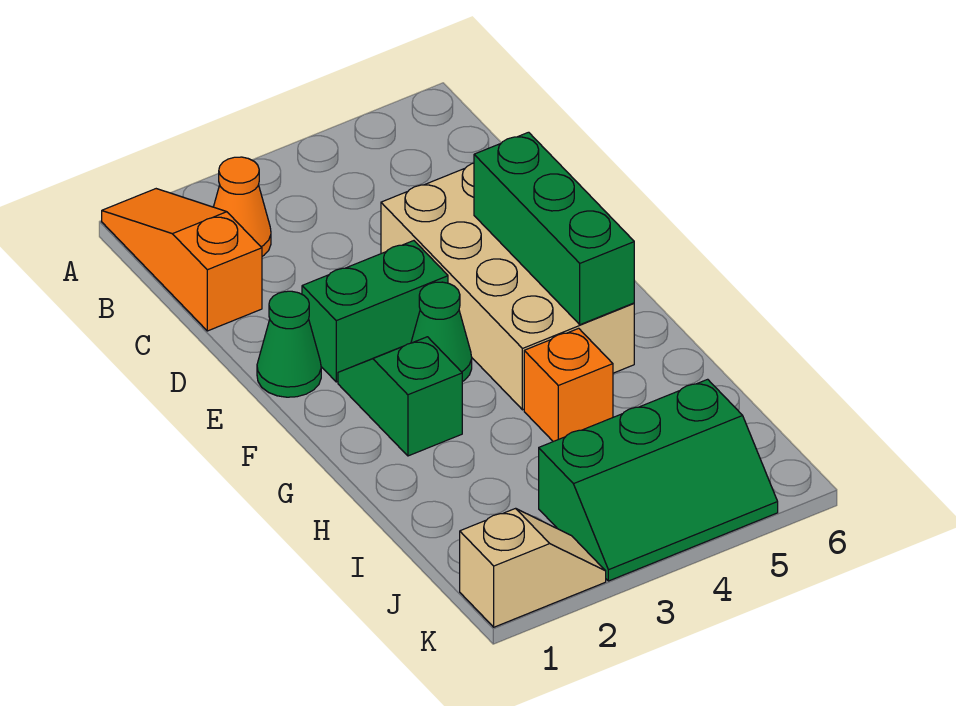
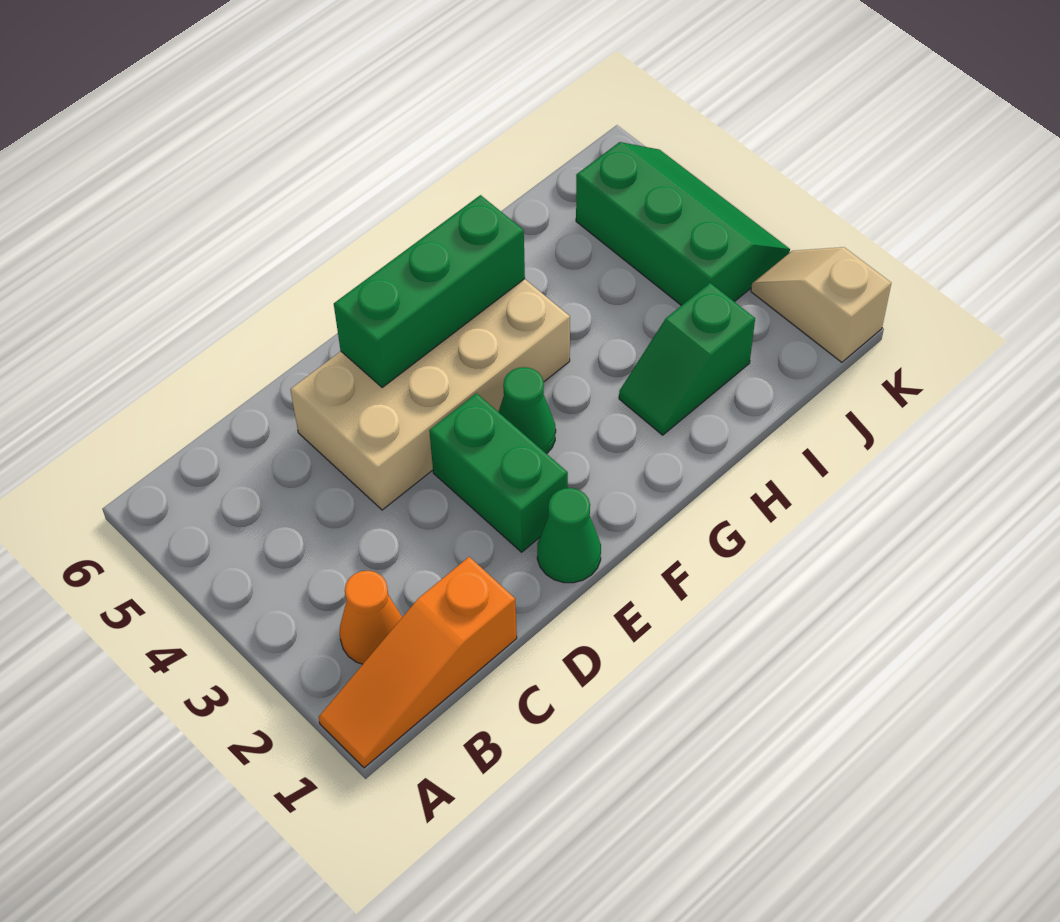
green slope F2:G2 level 1 top G -> green slope H2:I2 level 1 top I
orange brick H4 level 1 -> none

